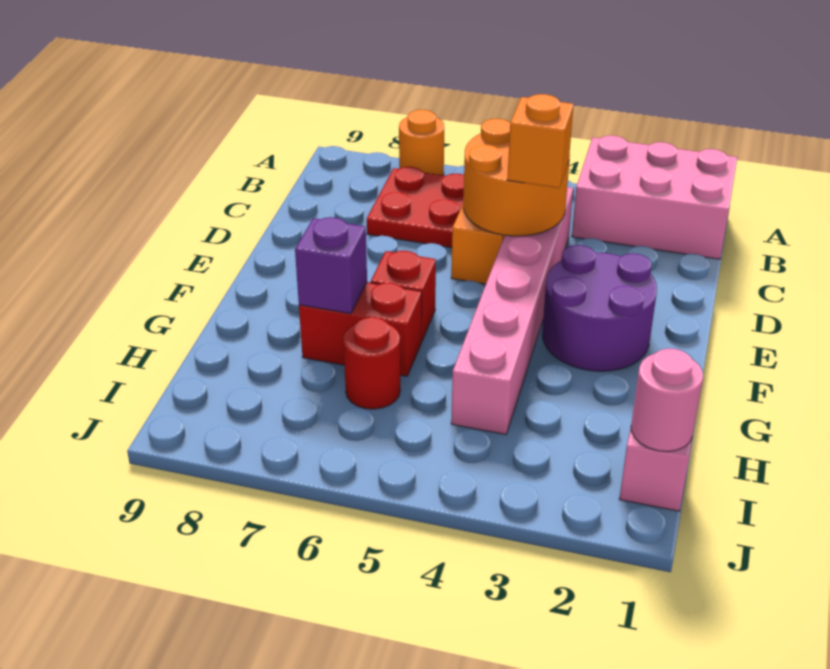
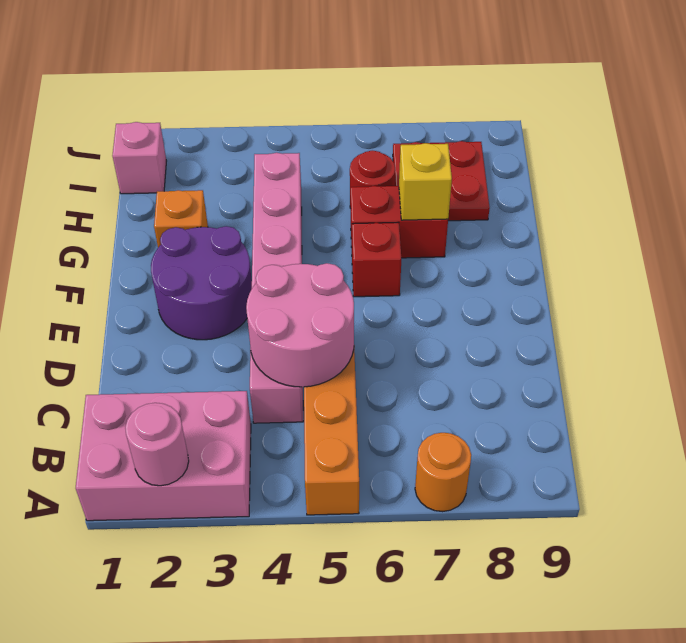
red plate B6:C7 level 1 -> red plate H7:I8 level 1
orange round brick C4:D5 level 2 -> pink round brick C4:D5 level 2
orange brick D4 level 3 -> orange brick G2 level 1
purple brick G7 level 2 -> yellow brick G7 level 2
pink round brick I1 level 2 -> pink round brick A2 level 2

